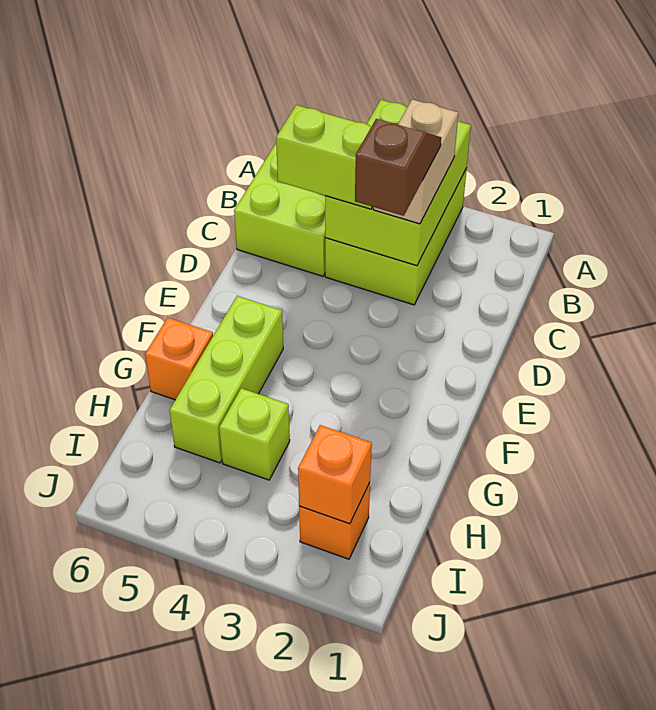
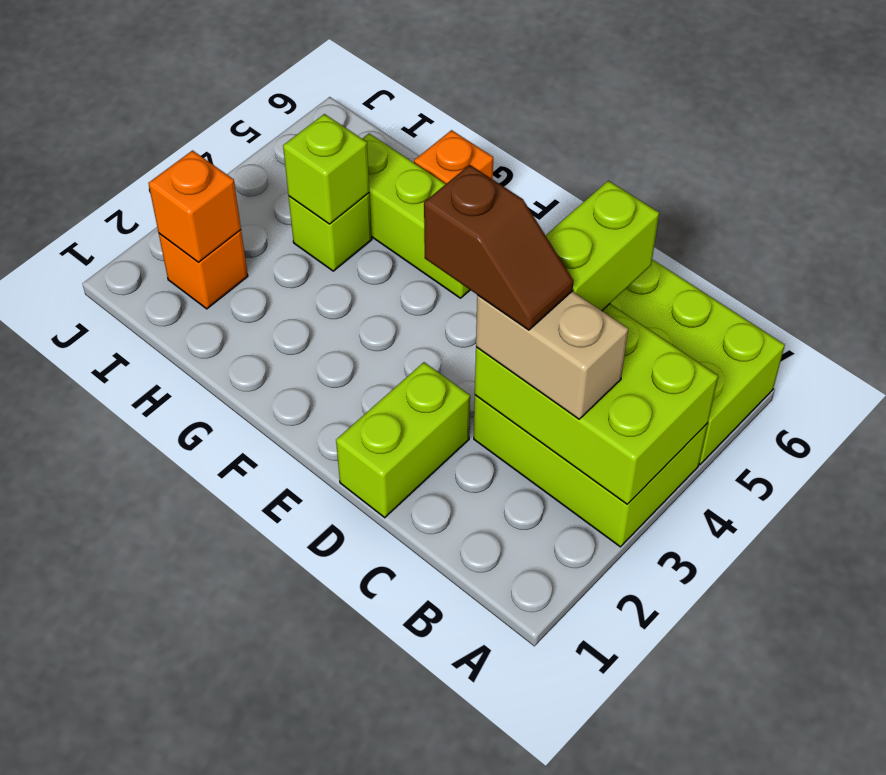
none -> lime brick D1:D2 level 1
none -> lime brick H4 level 2

